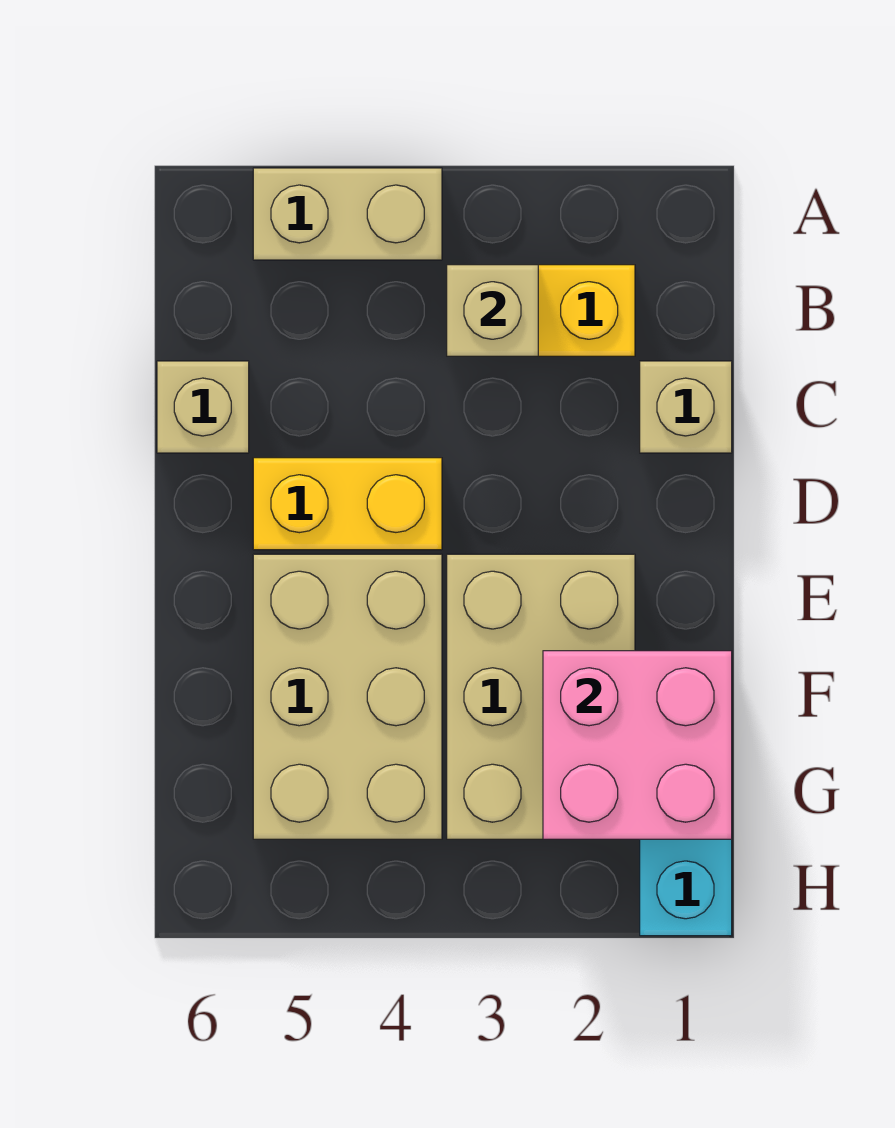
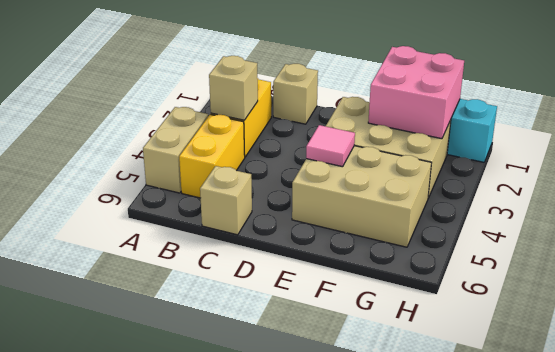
yellow brick D4:D5 level 1 -> yellow brick B4:B5 level 1
none -> pink tile E4 level 2

